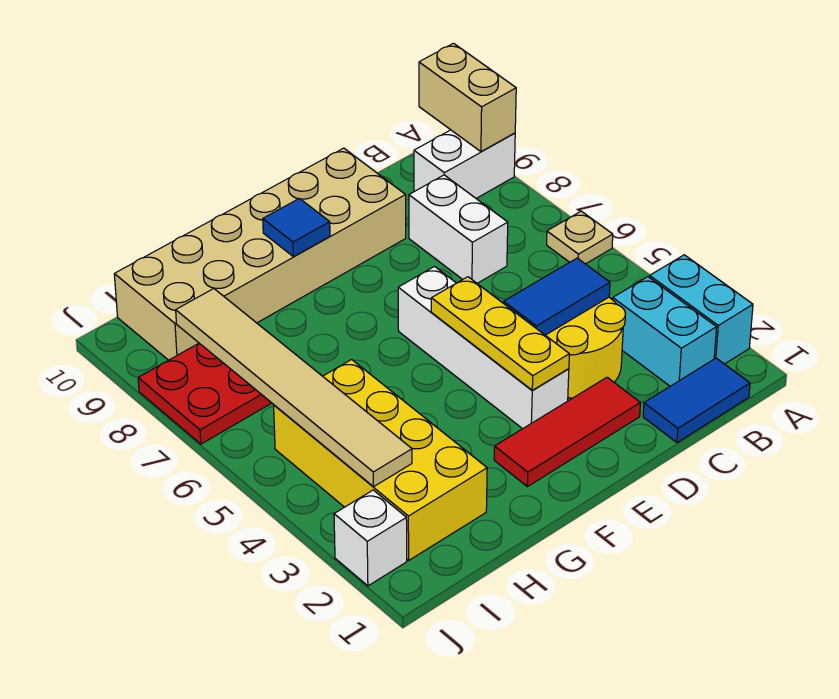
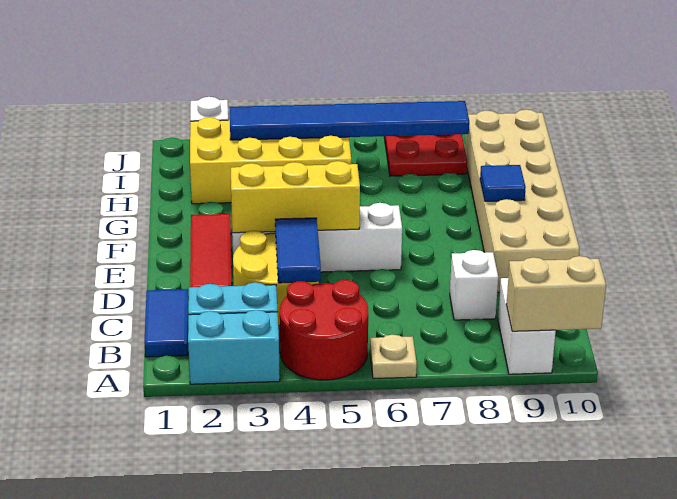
none -> red round brick A4:B5 level 1
white brick C7:C8 level 1 -> white brick C8 level 1
yellow plate E3:E5 level 2 -> yellow brick E3:E5 level 2
tan tile I3:I8 level 2 -> blue tile I3:I8 level 2

